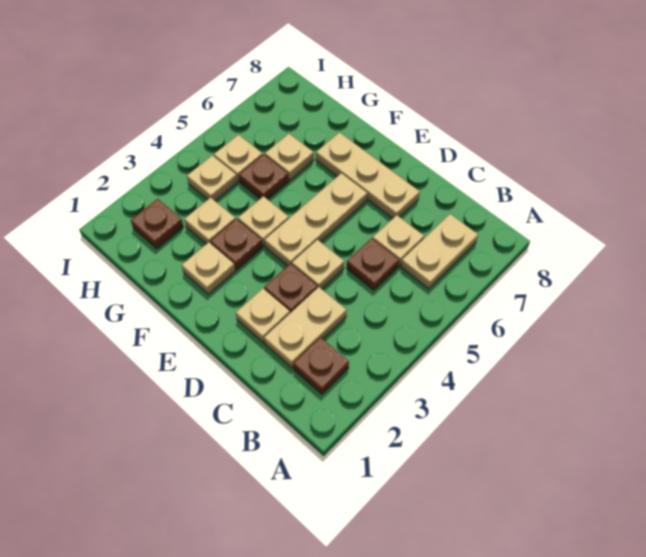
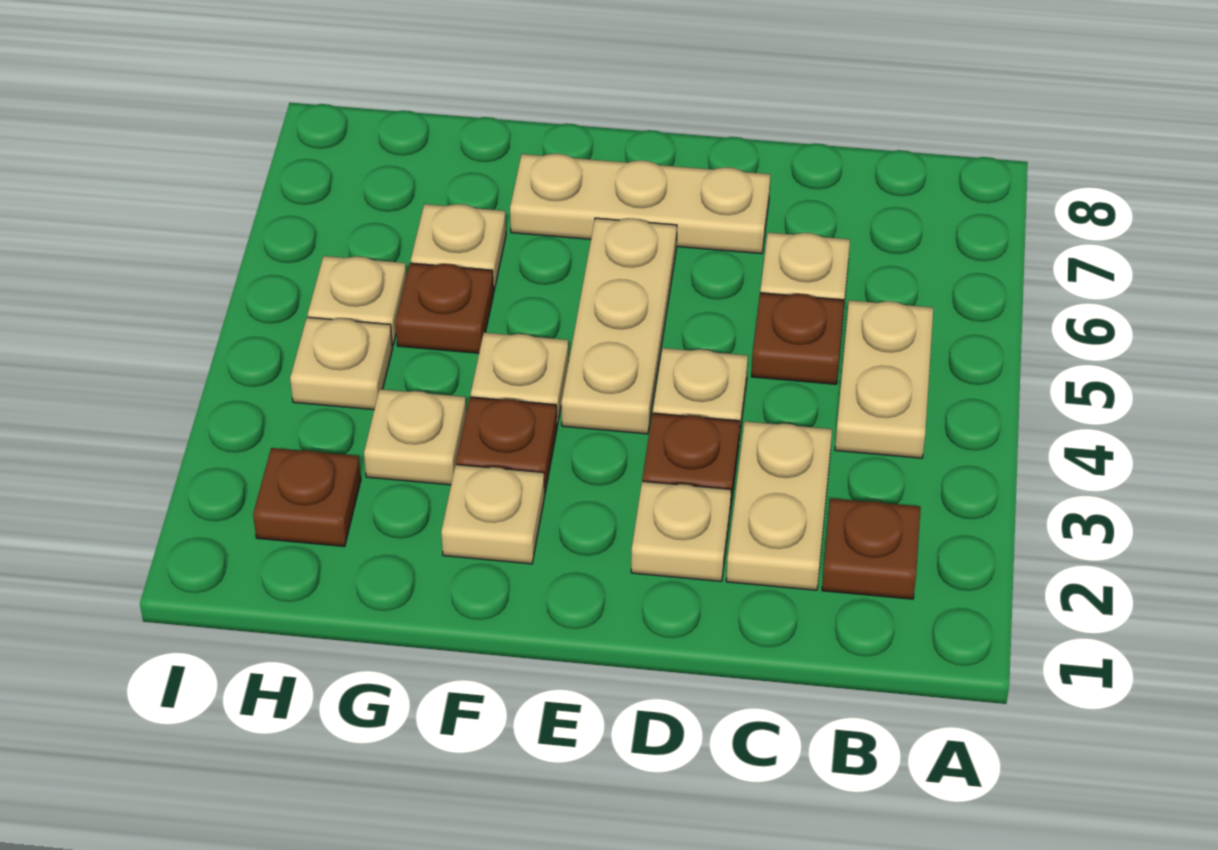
tan plate B6:B7 level 1 -> tan plate B4:B5 level 1

